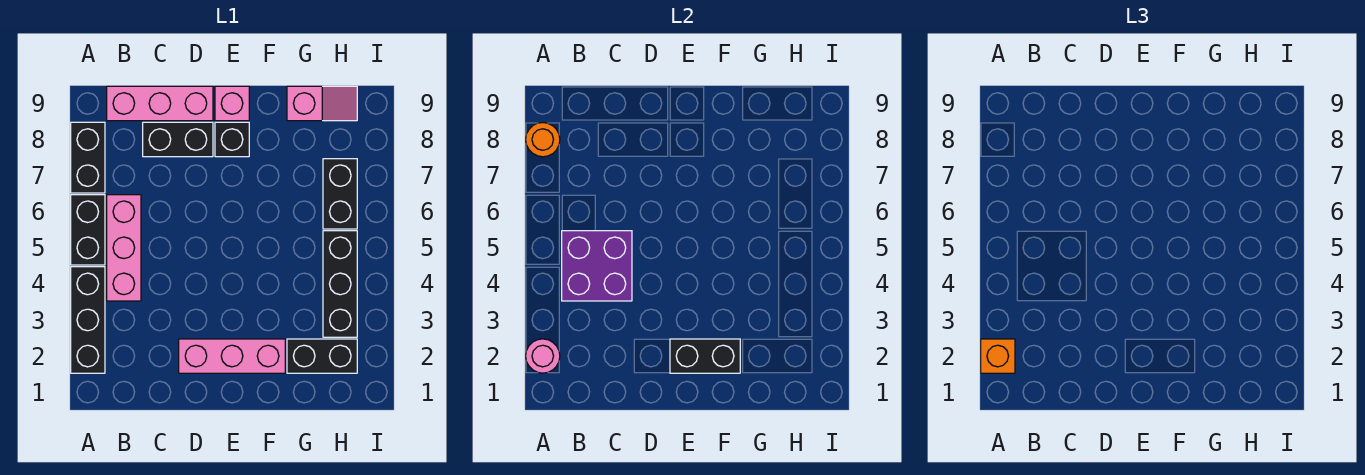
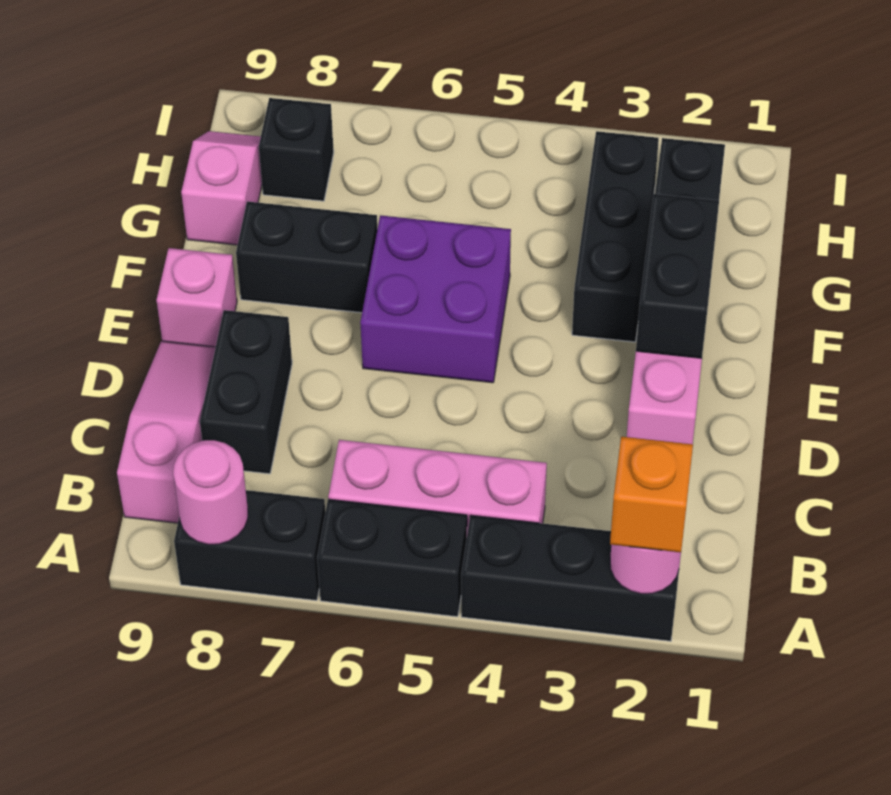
orange round brick A8 level 2 -> pink round brick A8 level 2
purple brick B4:C5 level 2 -> purple brick E5:F6 level 1
pink brick B9:D9 level 1 -> pink slope B9:D9 level 1 top B
black brick E8 level 1 -> black brick H8 level 1
black brick H3:H5 level 1 -> black brick F3:H3 level 1
black brick H6:H7 level 1 -> black brick F7:F8 level 1

